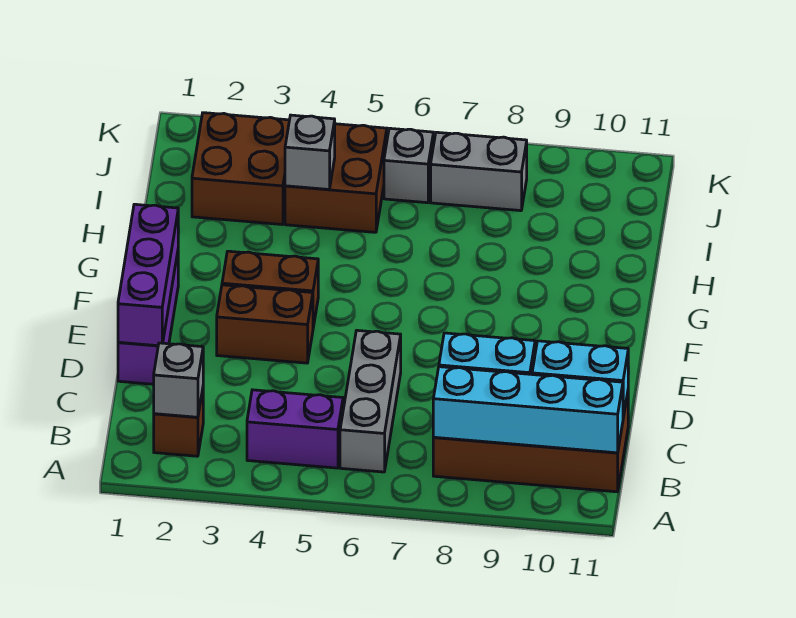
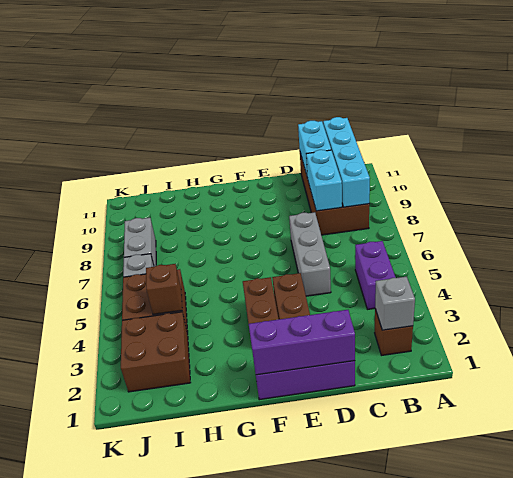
grey brick B6:D6 level 1 -> grey brick D5:D7 level 1
grey brick I4 level 2 -> brown brick I4 level 2

